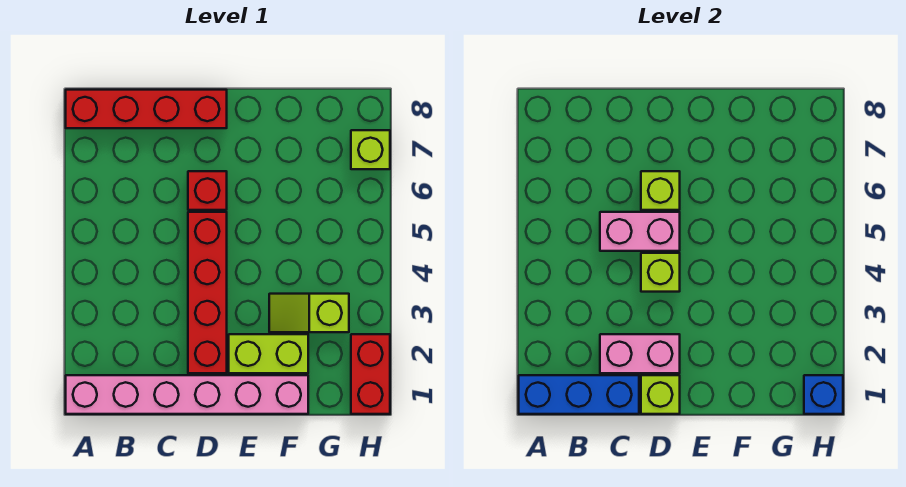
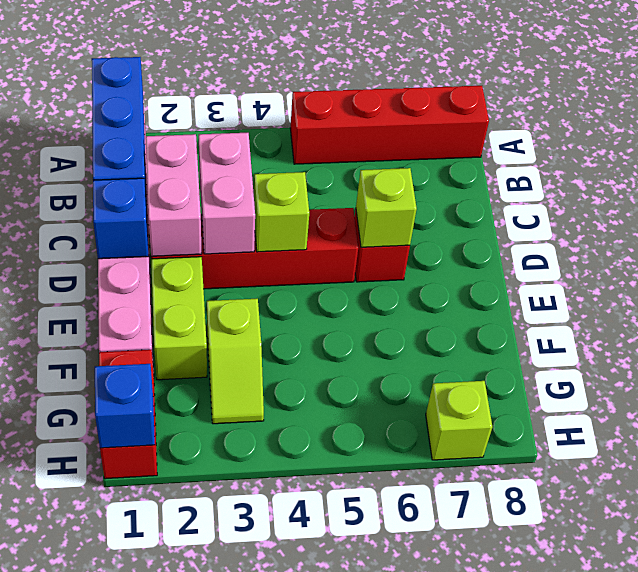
red brick A8:D8 level 1 -> red brick A5:A8 level 1
pink brick C5:D5 level 2 -> pink brick C3:D3 level 2
lime brick D1 level 2 -> blue brick D1 level 2
lime slope F3:G3 level 1 top G -> lime slope F3:G3 level 1 top F
red brick H1:H2 level 1 -> red brick G1:H1 level 1

